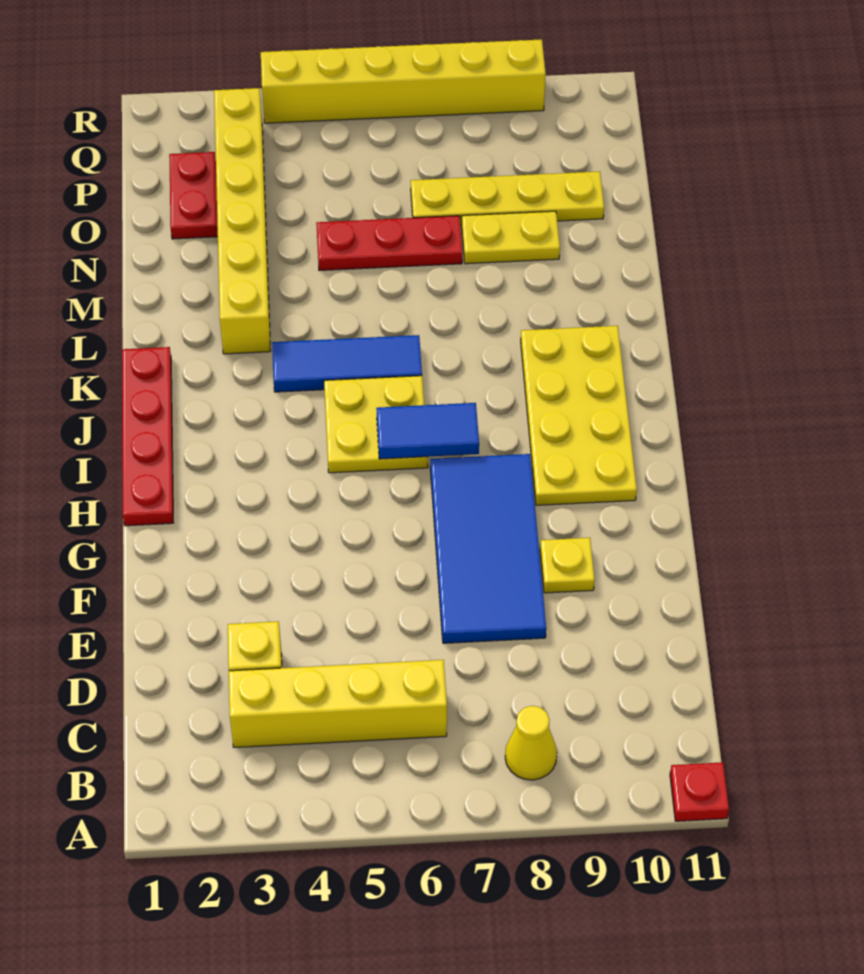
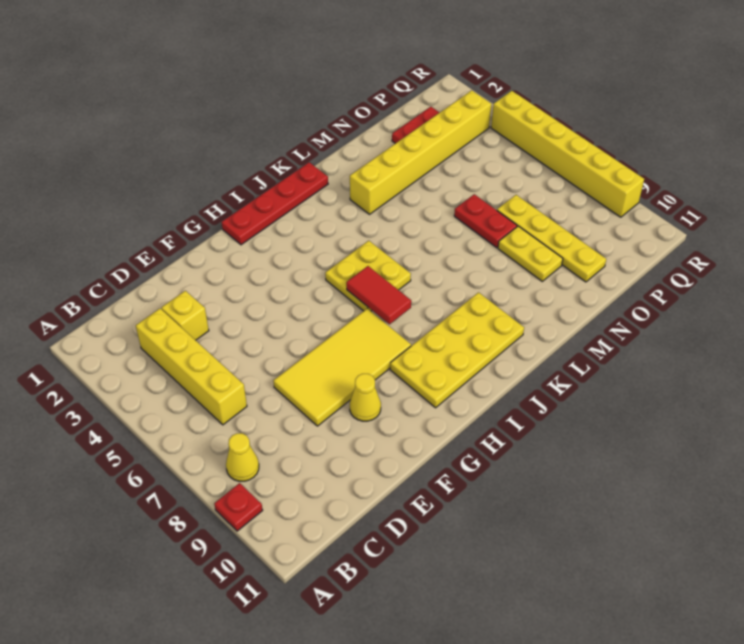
red plate A11 level 1 -> red plate A9 level 1
blue tile E7:H8 level 1 -> yellow tile E7:H8 level 1
yellow plate F9 level 1 -> yellow cone F9 level 1
blue tile I6:I7 level 2 -> red tile I6:I7 level 2
blue tile K4:K6 level 1 -> none
red plate N5:N7 level 1 -> red plate N6:N7 level 1

